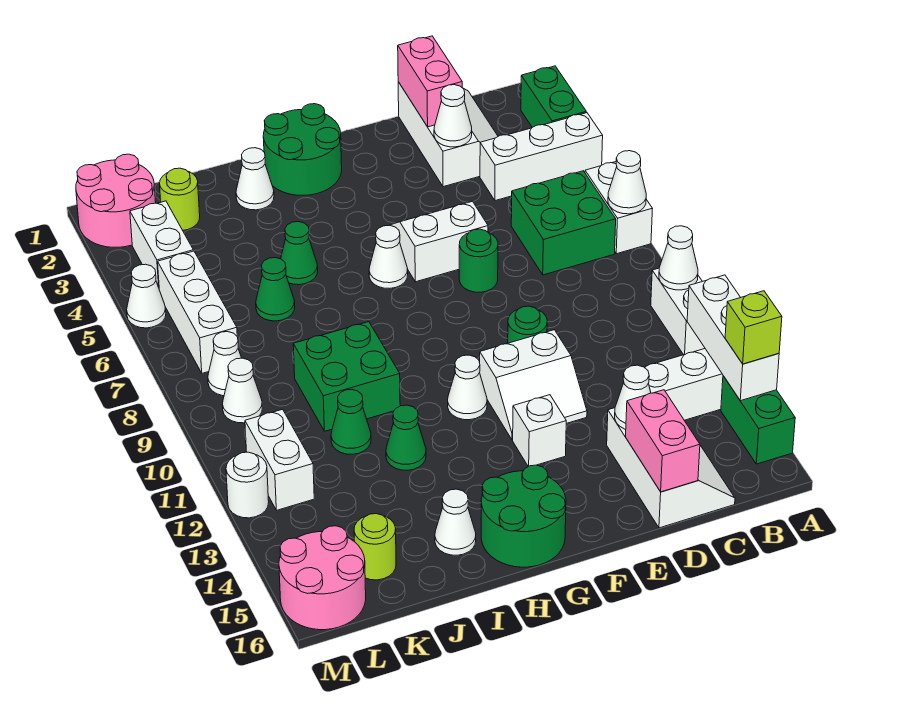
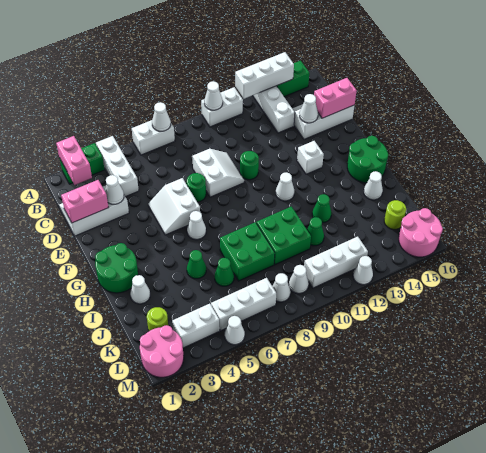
none -> pink brick A2:B2 level 2
lime brick A14 level 3 -> none
green brick B6:C7 level 1 -> green brick I7:J8 level 1
white slope E11:F12 level 1 top 11 -> white slope D8:E9 level 1 top 8
white brick L11:L12 level 1 -> white brick L10:L12 level 1
white round brick M12 level 1 -> white cone M12 level 1

